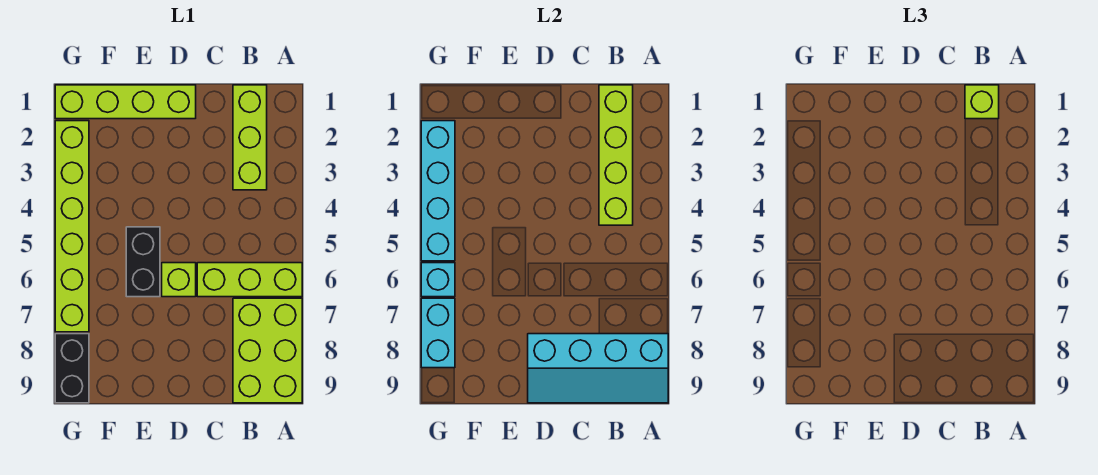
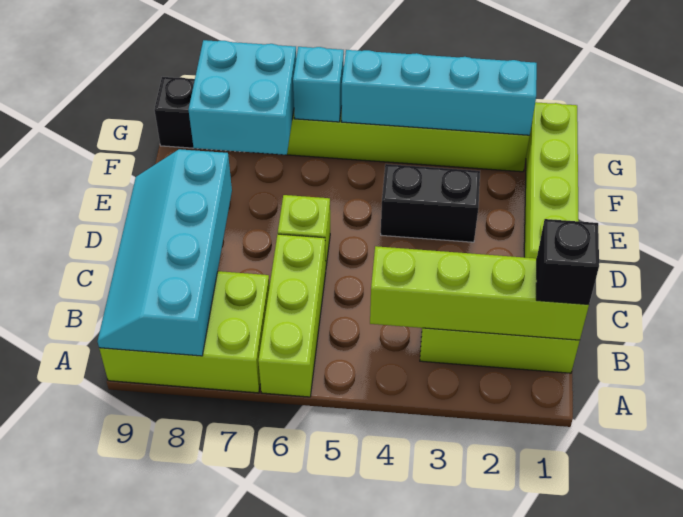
lime brick B1 level 3 -> black brick B1 level 3
black brick E5:E6 level 1 -> black brick E3:E4 level 1
cyan brick G7:G8 level 2 -> cyan brick F7:G8 level 2

